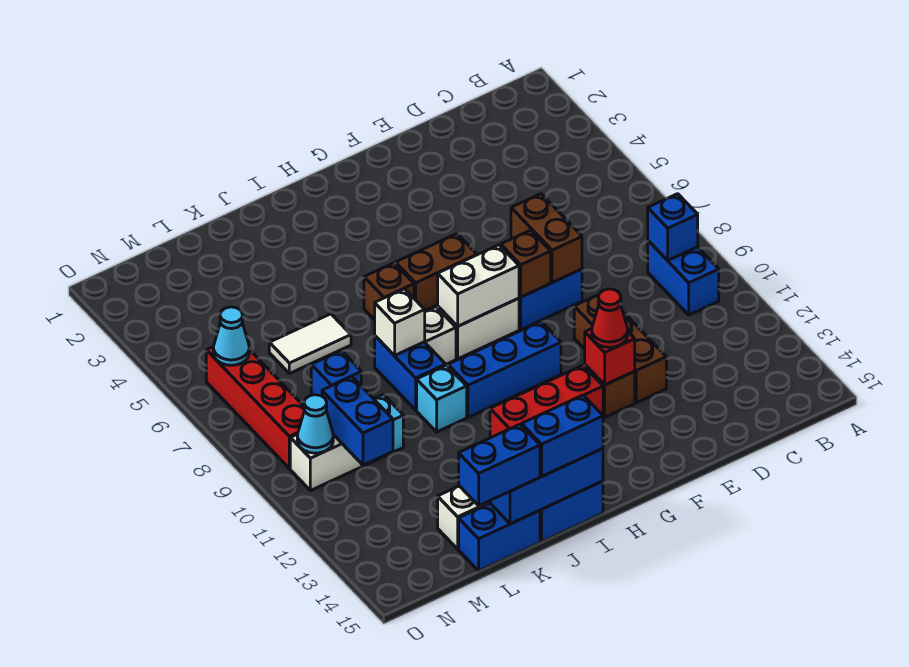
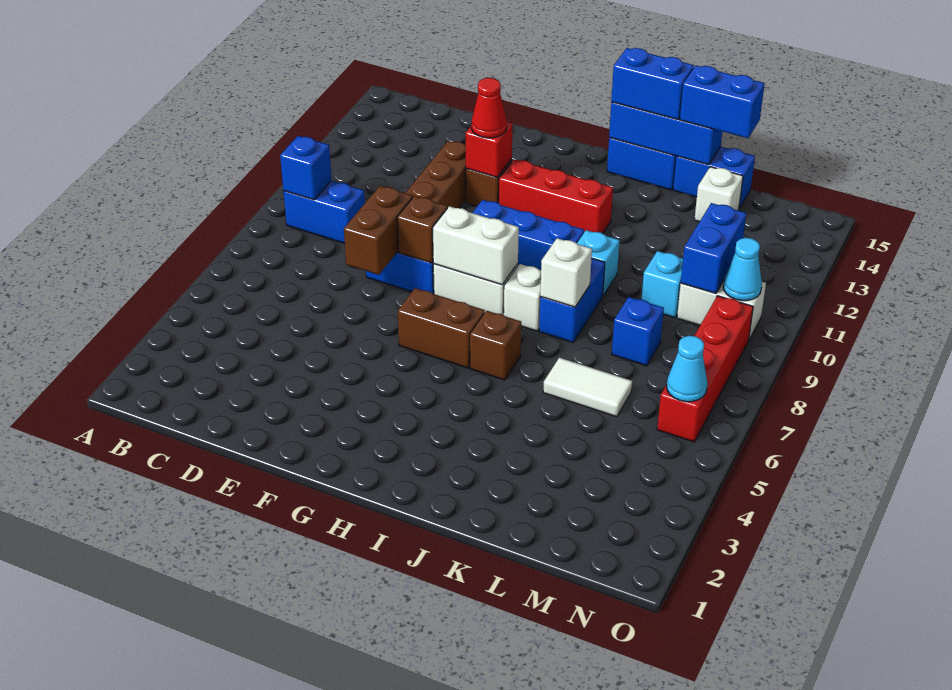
blue brick B9:B10 level 1 -> blue brick B9:C9 level 1

